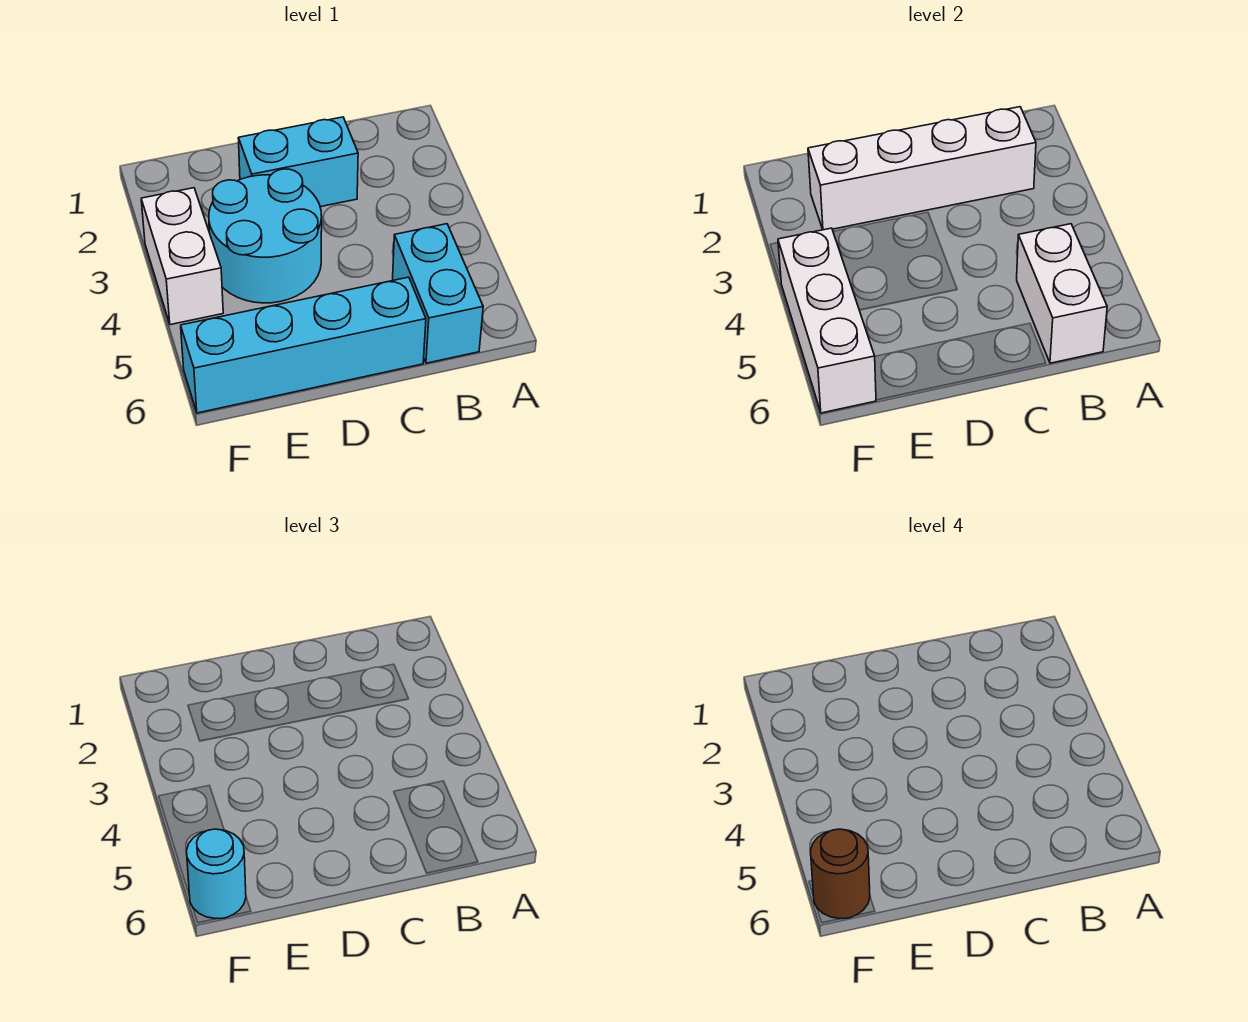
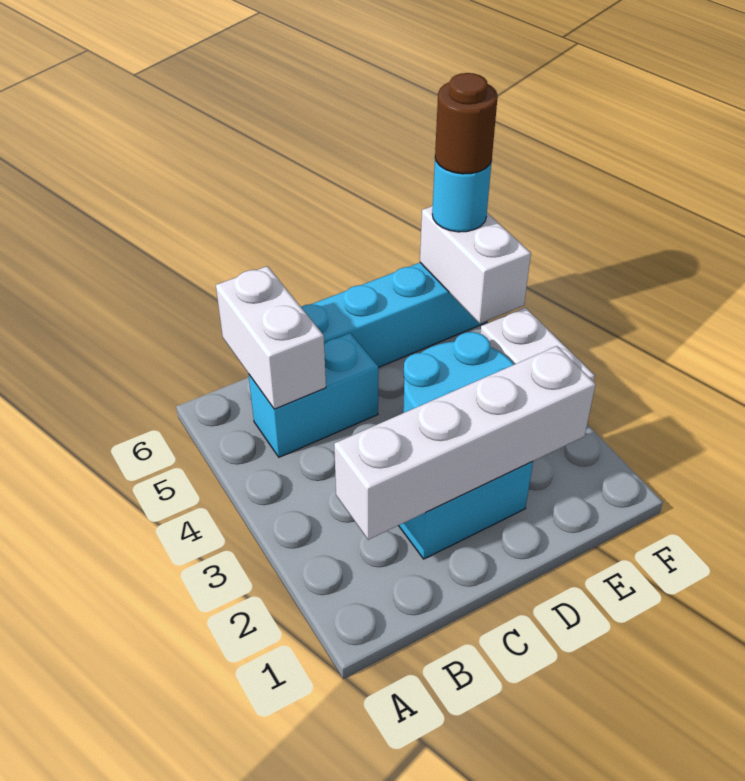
cyan brick B5:B6 level 1 -> cyan brick B5:C5 level 1
white brick F4:F6 level 2 -> white brick F5:F6 level 2

